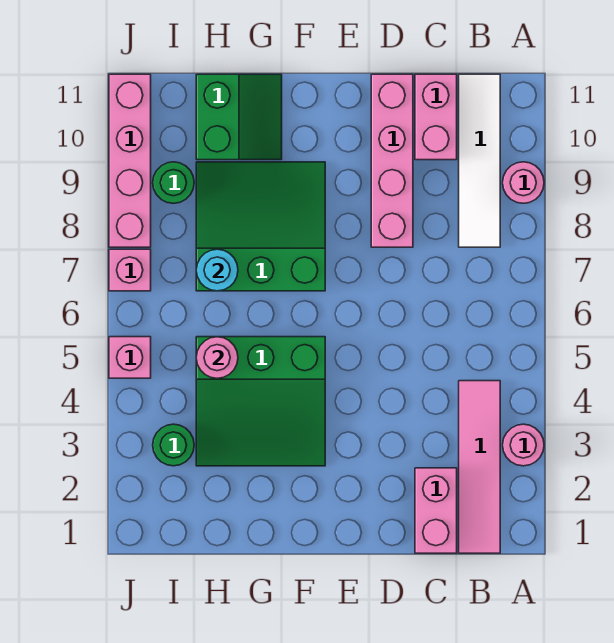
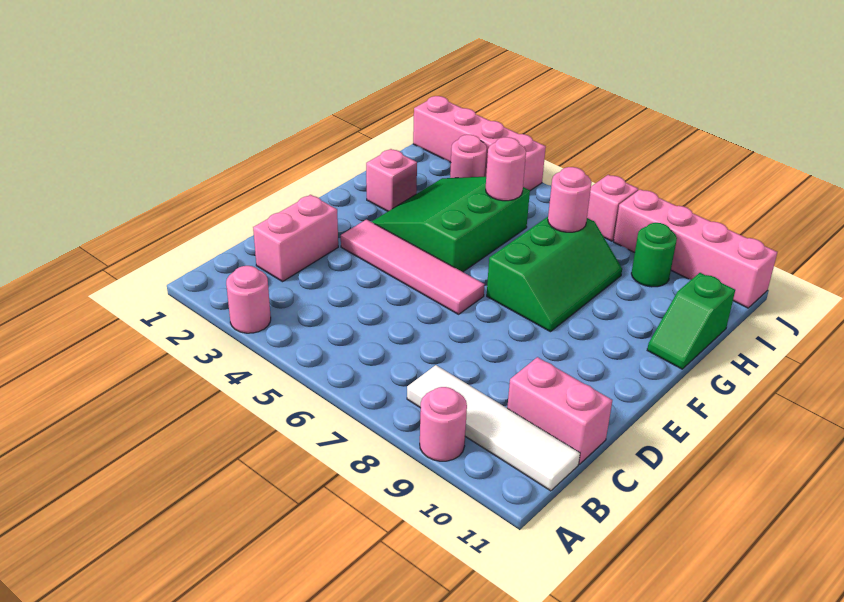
pink tile B1:B4 level 1 -> pink tile E3:E6 level 1
pink brick C1:C2 level 1 -> pink brick C2:D2 level 1
pink brick D8:D11 level 1 -> pink brick J1:J4 level 1
green slope F7:H9 level 1 top 7 -> green slope F7:H8 level 1 top 7
green slope G10:H11 level 1 top H -> green slope G11:H11 level 1 top H
cyan round brick H7 level 2 -> pink round brick H7 level 2
green round brick I3 level 1 -> pink round brick I3 level 1
pink brick J5 level 1 -> pink brick G2 level 1

